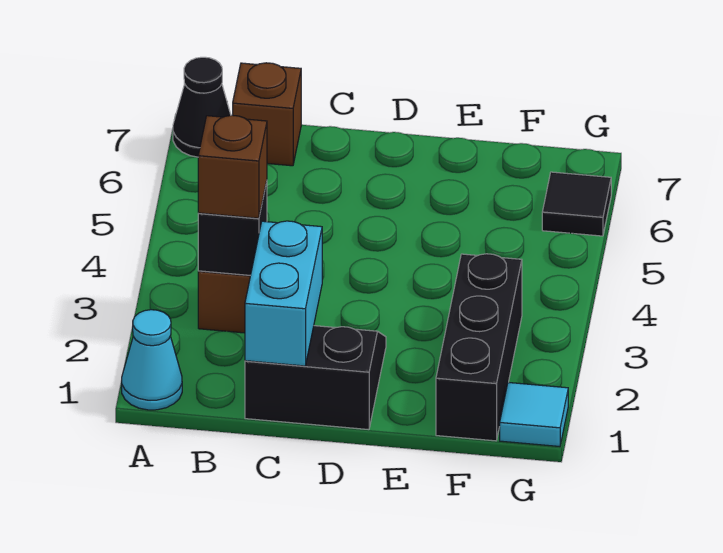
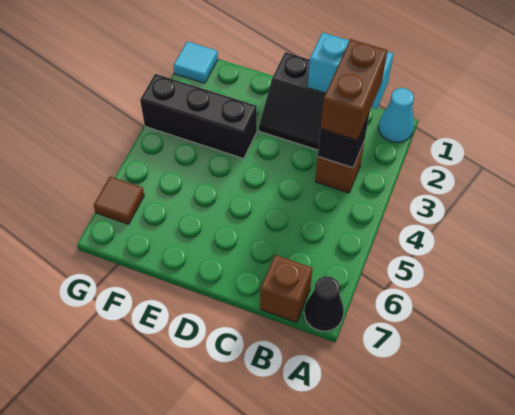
brown brick B3 level 3 -> brown brick B2:B3 level 3
cyan brick C1:C2 level 2 -> cyan brick B1:C1 level 2
black brick F1:F3 level 1 -> black brick E3:G3 level 1
black tile G6 level 1 -> brown tile G6 level 1

